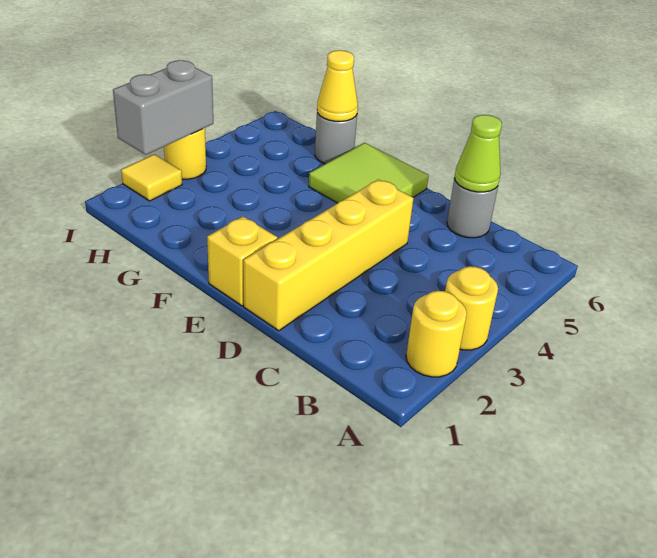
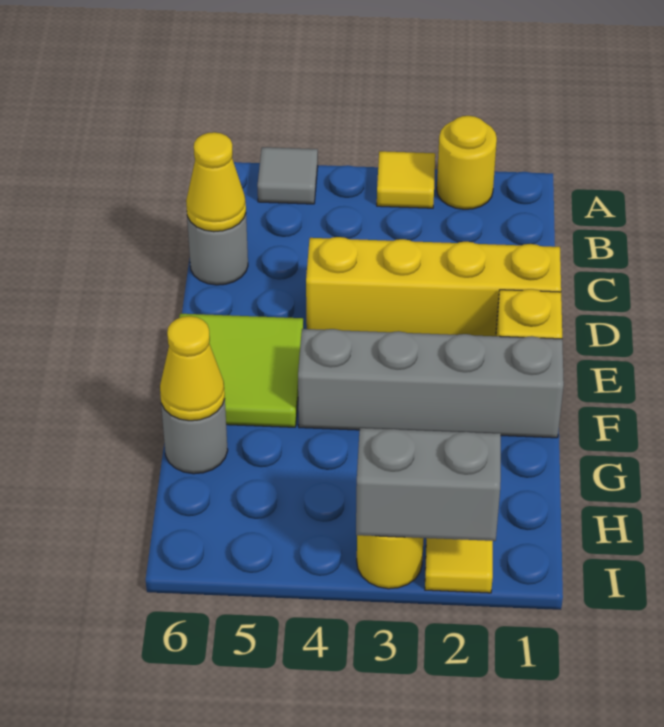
yellow round brick A3 level 1 -> yellow tile A3 level 1
none -> grey tile A5 level 1
lime cone C6 level 2 -> yellow cone C6 level 2
none -> grey brick F1:F4 level 1

